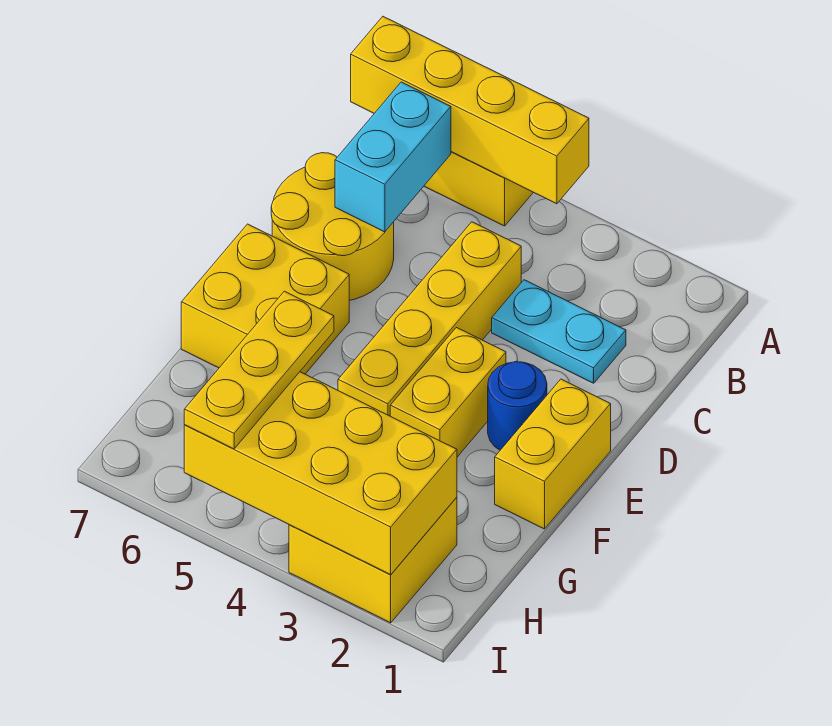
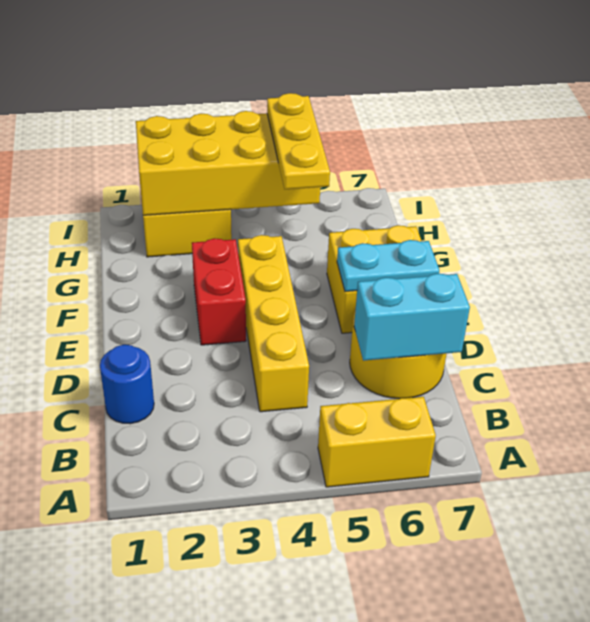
yellow brick A4:A7 level 2 -> none
cyan brick B6:C6 level 2 -> cyan brick C6:C7 level 2
cyan plate C2:C3 level 1 -> cyan plate E6:E7 level 2
yellow brick E1:F1 level 1 -> none
blue round brick E2 level 1 -> blue round brick C1 level 1
yellow brick E3:F3 level 1 -> red brick E3:F3 level 1

